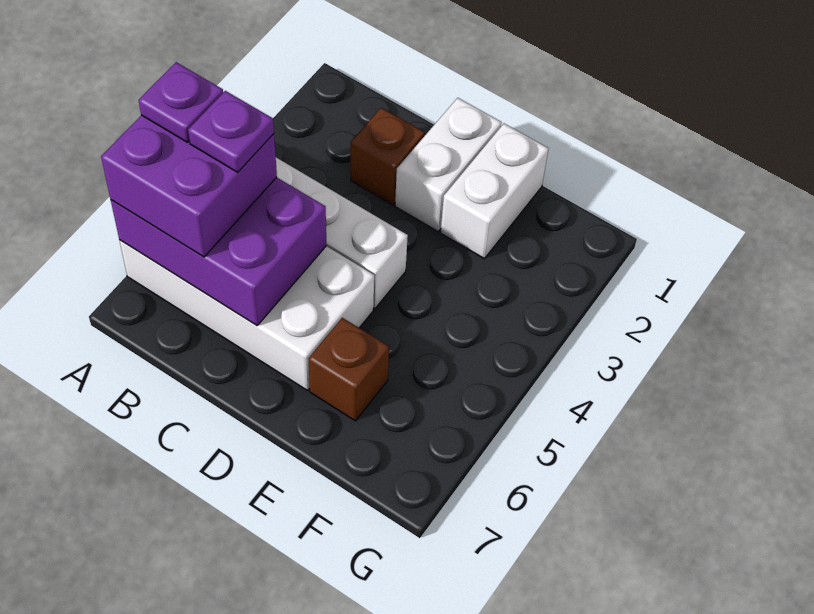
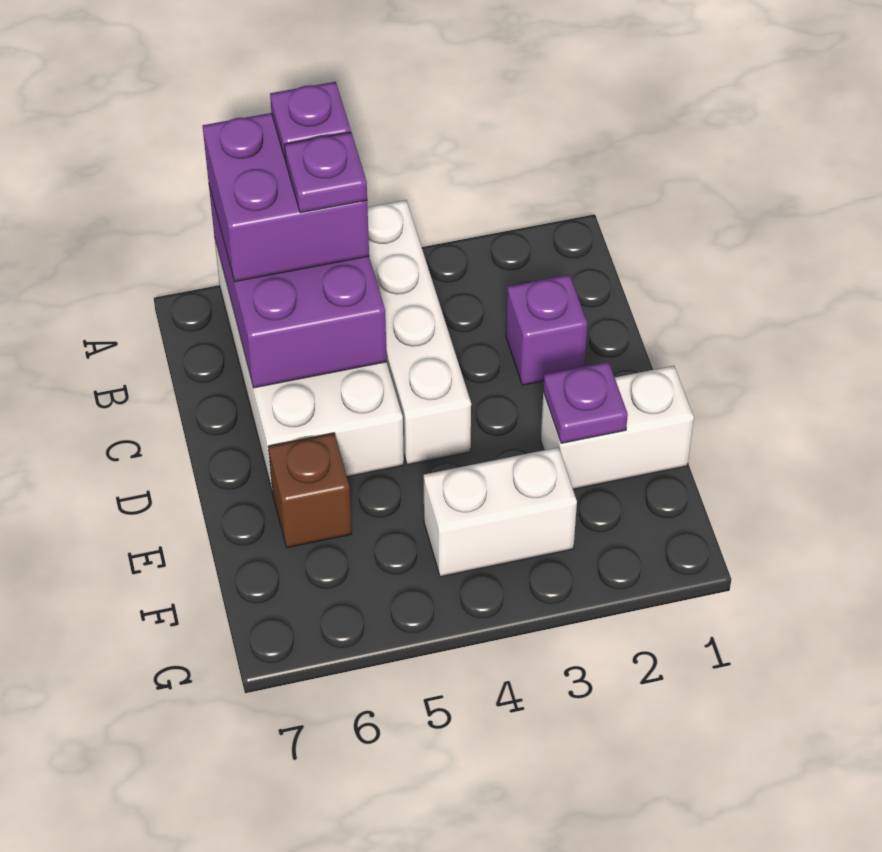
brown brick C2 level 1 -> purple brick C2 level 1
white brick D1:D2 level 1 -> white brick F3:F4 level 1
none -> purple plate E2 level 2

